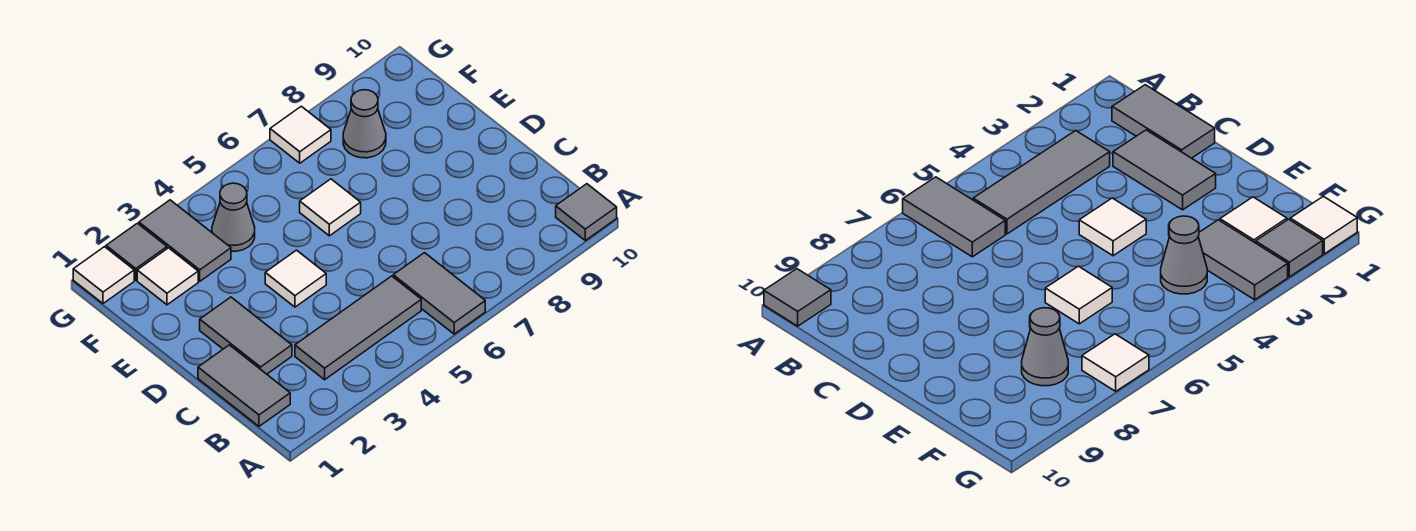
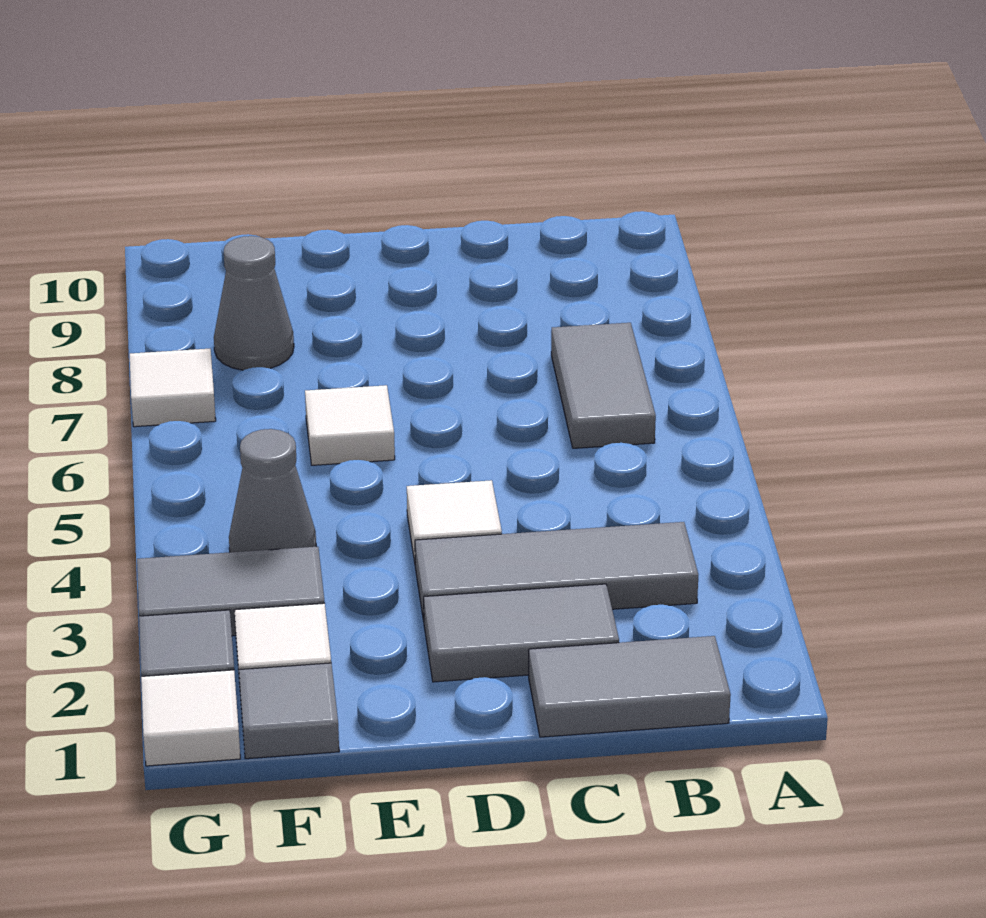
grey tile A6:B6 level 1 -> grey tile B6:B7 level 1
grey tile A10 level 1 -> grey tile F1 level 1
grey tile B3:B5 level 1 -> grey tile B3:D3 level 1

